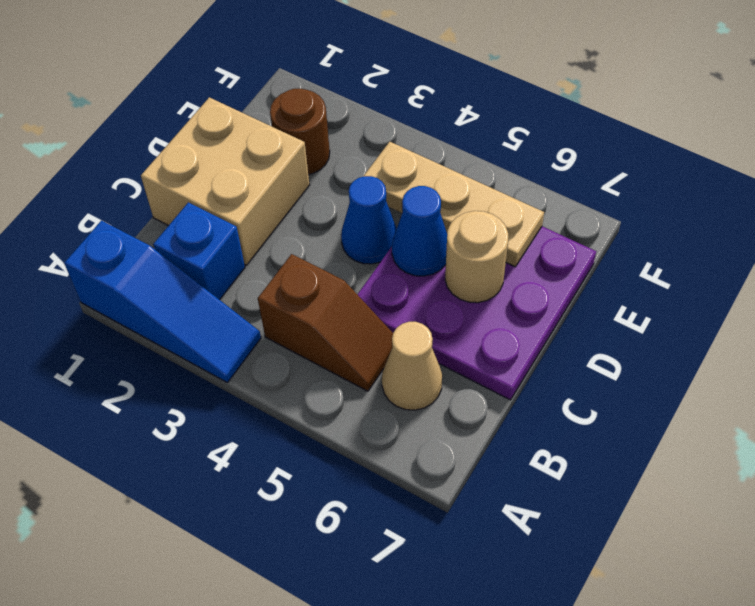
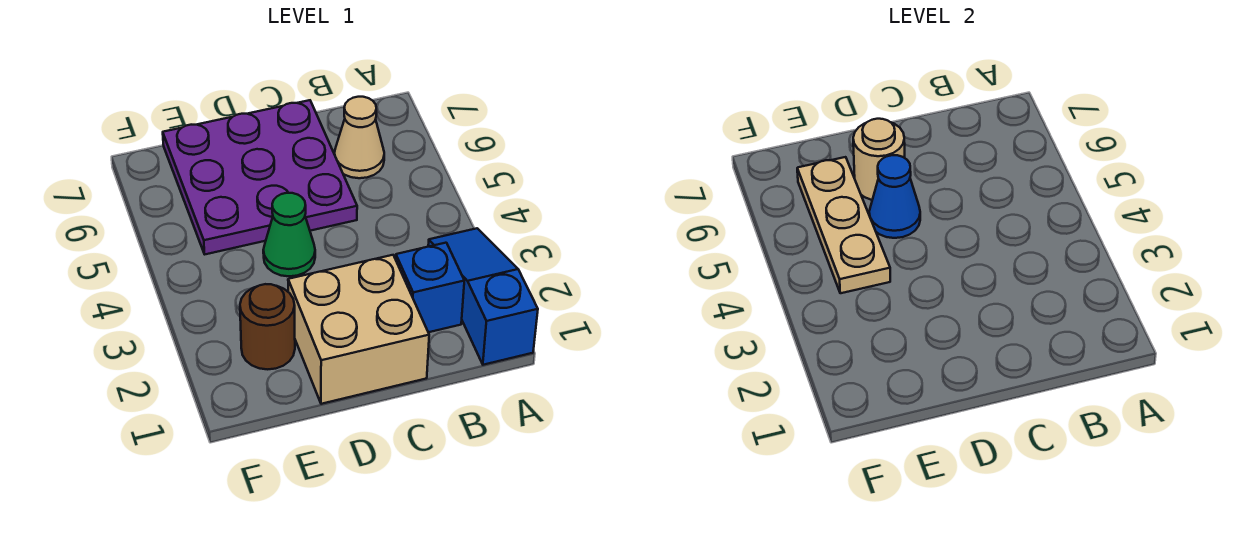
brown slope B4:B5 level 1 top 4 -> none
blue cone D4 level 1 -> green cone D4 level 1

